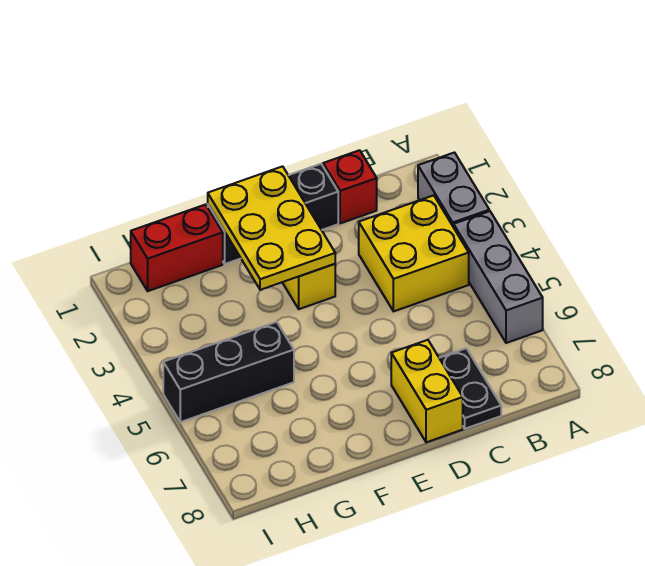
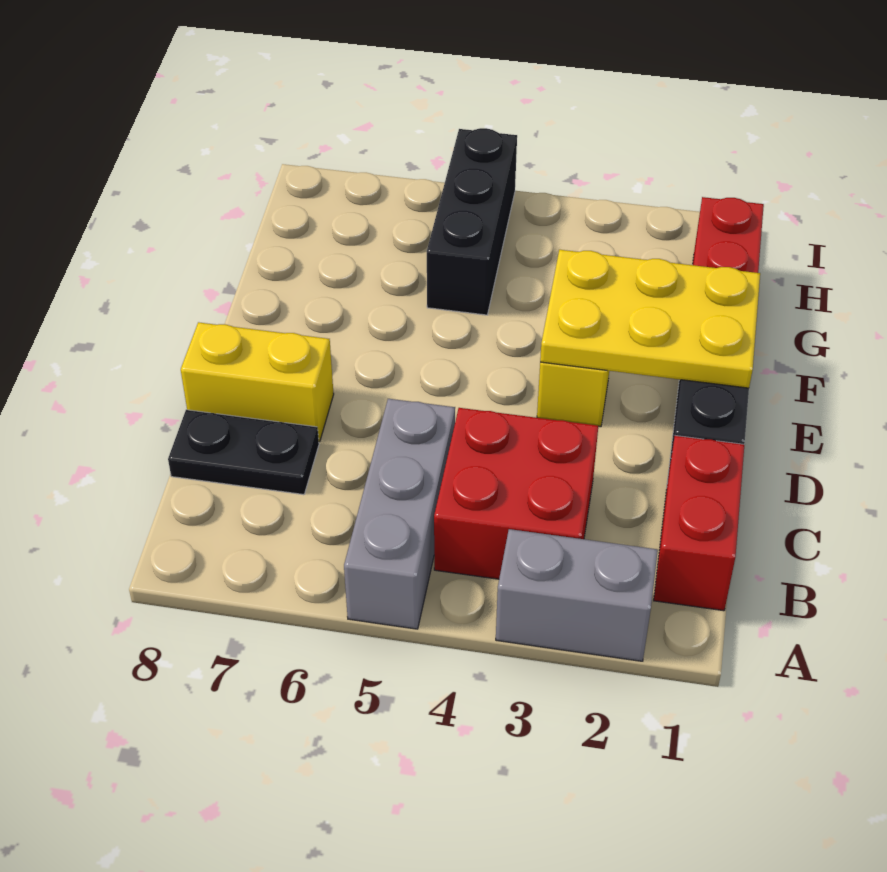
grey brick A4:A6 level 1 -> grey brick A5:C5 level 1
yellow brick B3:C4 level 1 -> red brick B3:C4 level 1
red brick C1 level 1 -> red brick B1:C1 level 1

